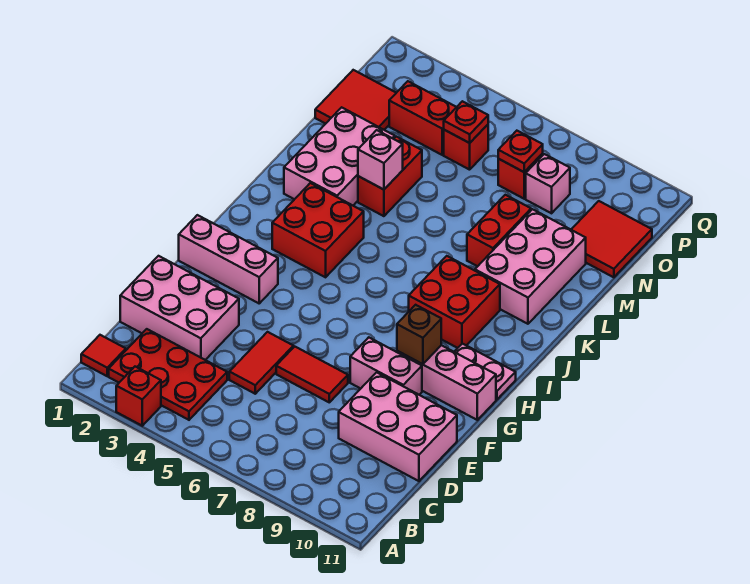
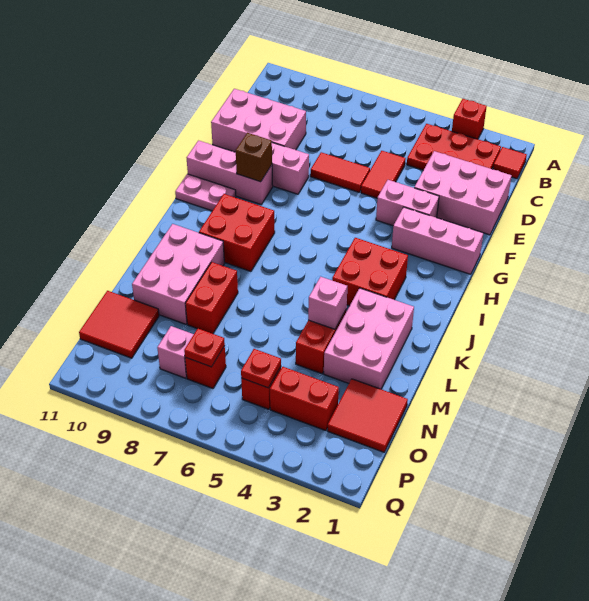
none -> pink brick F3:F4 level 1

